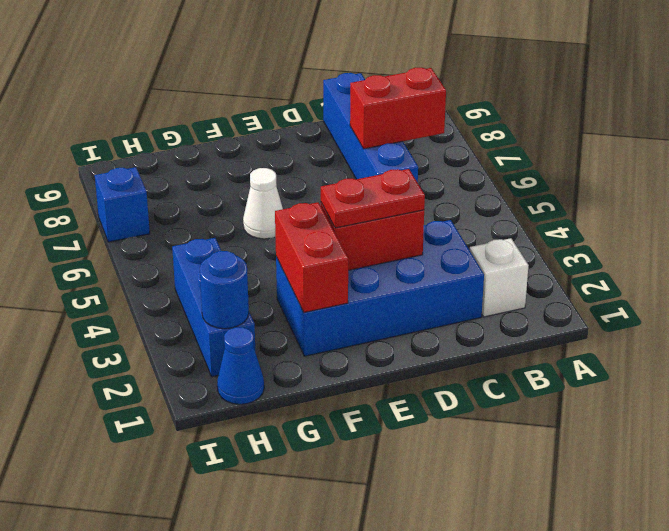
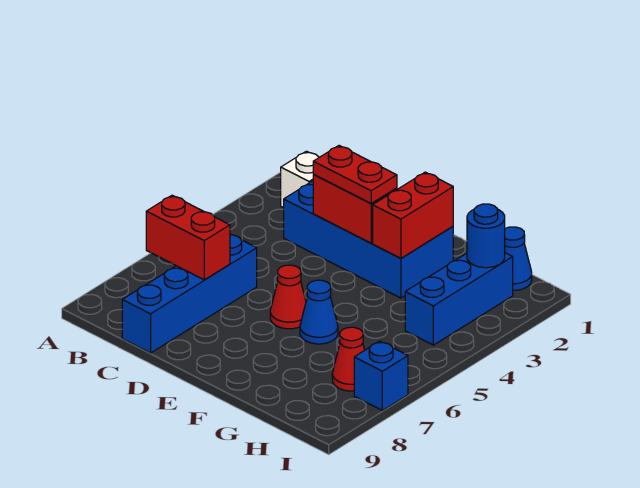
none -> red cone E6 level 1
white cone F6 level 1 -> blue cone F6 level 1
none -> red cone H7 level 1

